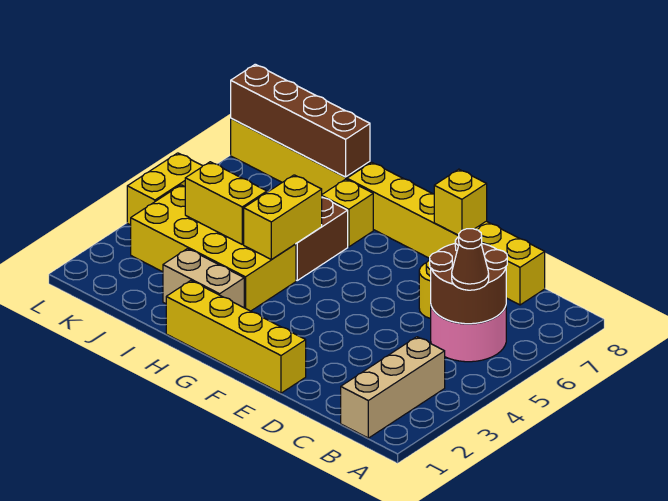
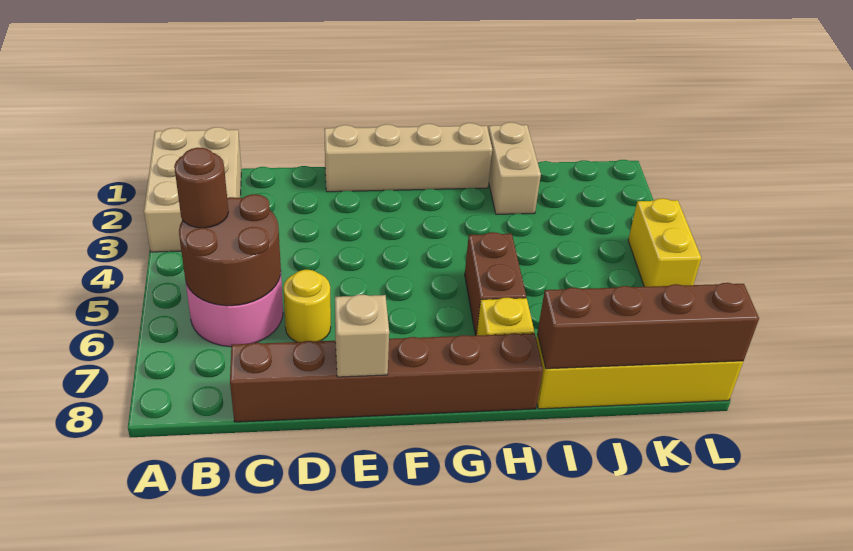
tan brick B1:B3 level 1 -> tan brick A1:B3 level 1
brown cone B5 level 3 -> brown round brick B5 level 3
yellow brick C8:H8 level 1 -> brown brick C8:H8 level 1
yellow brick E1:H1 level 1 -> tan brick E1:H1 level 1
yellow brick E8 level 2 -> tan brick E8 level 2
tan brick H2:I2 level 1 -> tan brick I1:I2 level 1
yellow brick H3:K4 level 1 -> none
yellow brick H4:H5 level 2 -> none
yellow brick I4:J4 level 2 -> none

